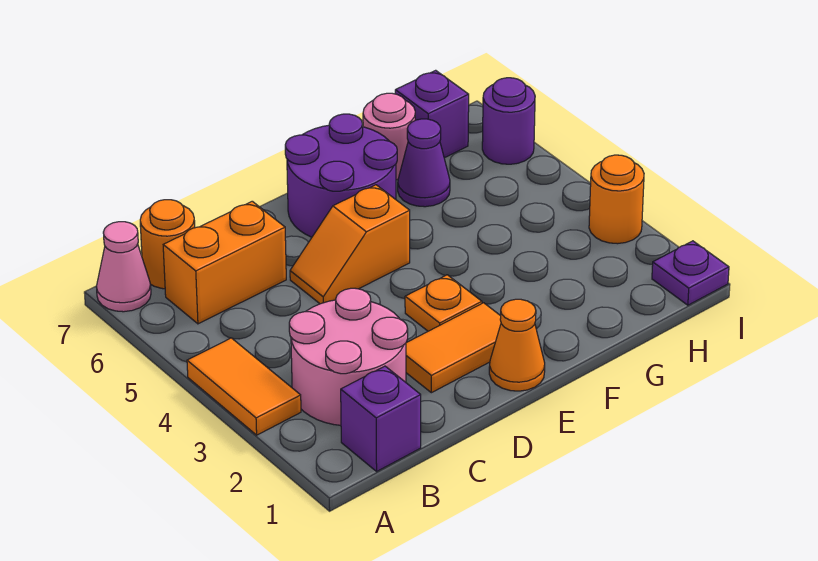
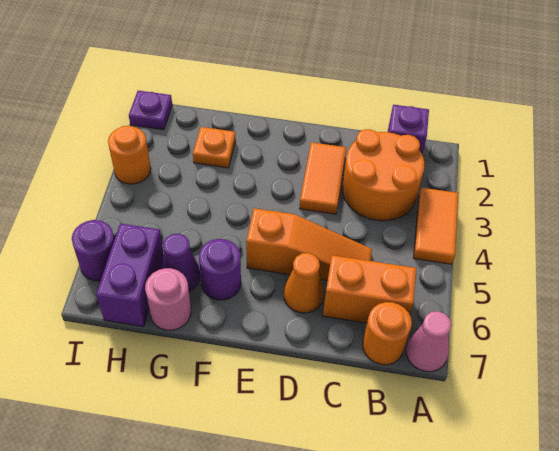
pink round brick B2:C3 level 1 -> orange round brick B2:C3 level 1
orange tile D2:E2 level 1 -> orange tile D2:D3 level 1
orange slope D5:E5 level 1 top E -> orange slope C5:E5 level 1 top E
orange cone E1 level 1 -> orange cone D6 level 1
orange plate E3 level 1 -> orange plate G2 level 1
purple round brick E6:F7 level 1 -> purple round brick F6 level 1
purple brick H7 level 1 -> purple brick H6:H7 level 1

